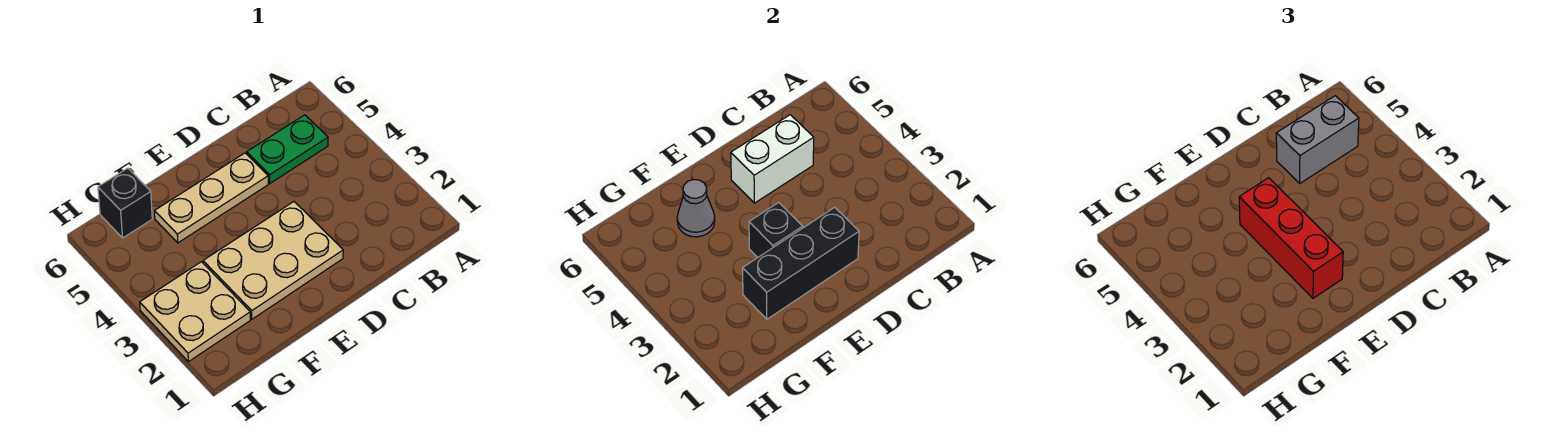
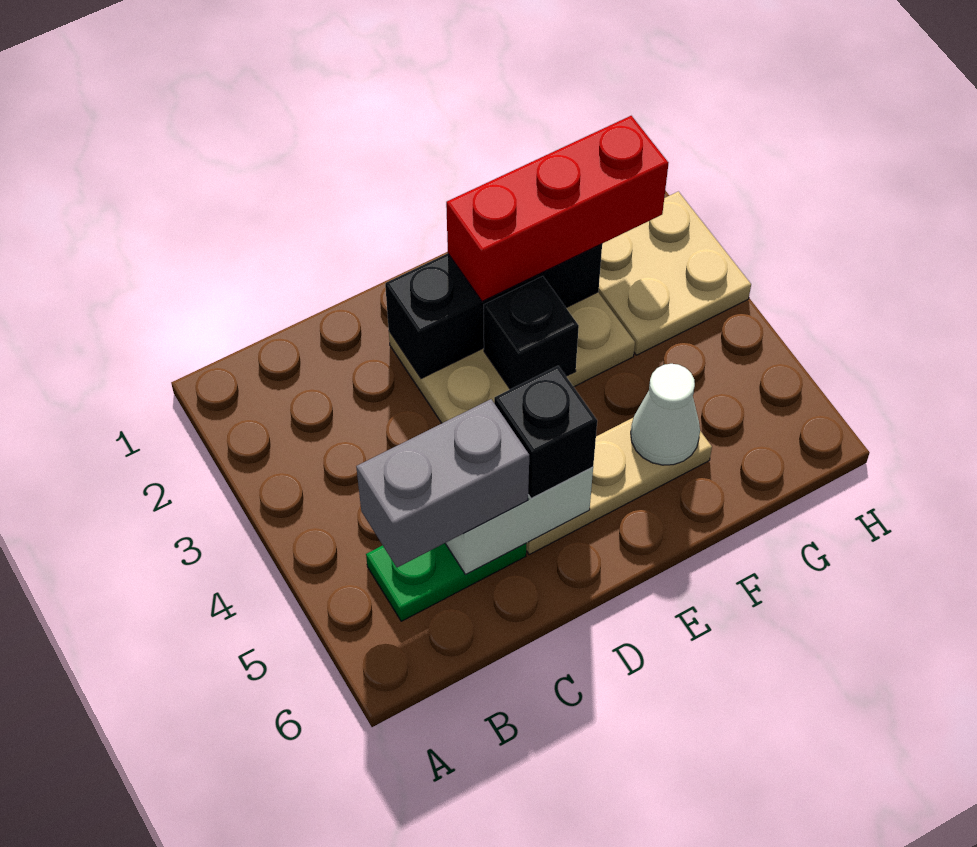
red brick E2:E4 level 3 -> red brick E2:G2 level 3
grey cone F5 level 2 -> white cone F5 level 2
black brick G6 level 1 -> black brick D5 level 3

